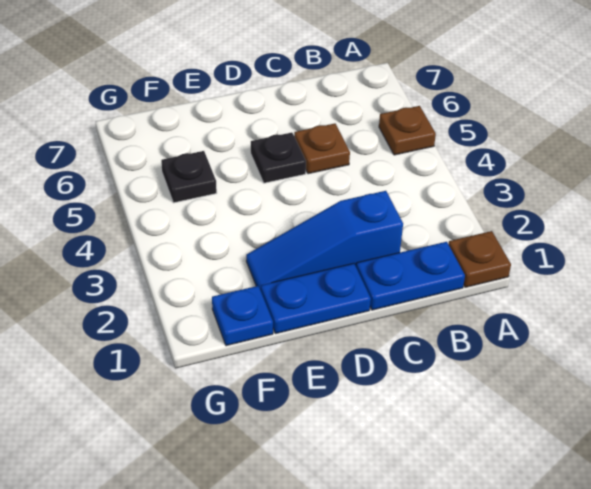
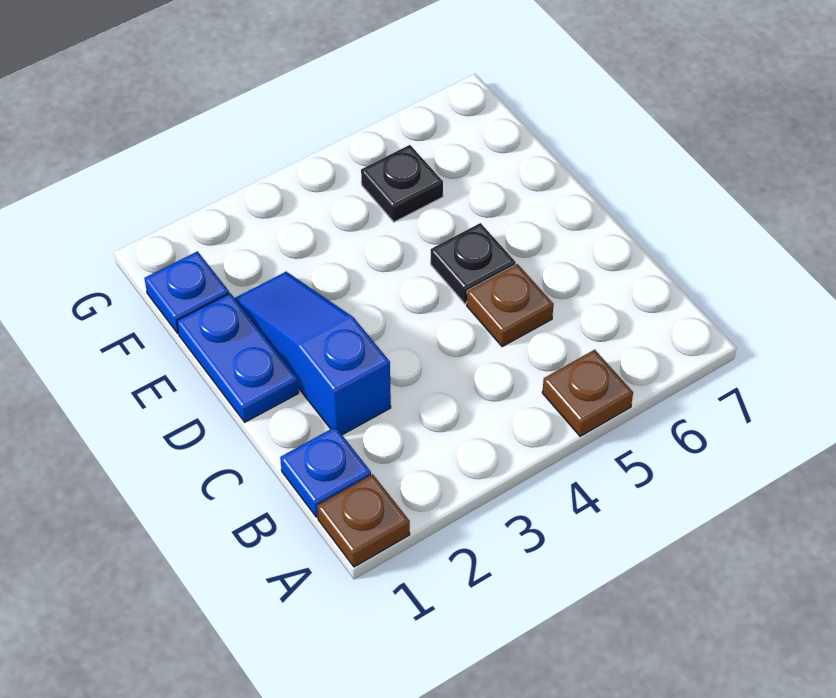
blue plate B1:C1 level 1 -> blue plate B1 level 1

